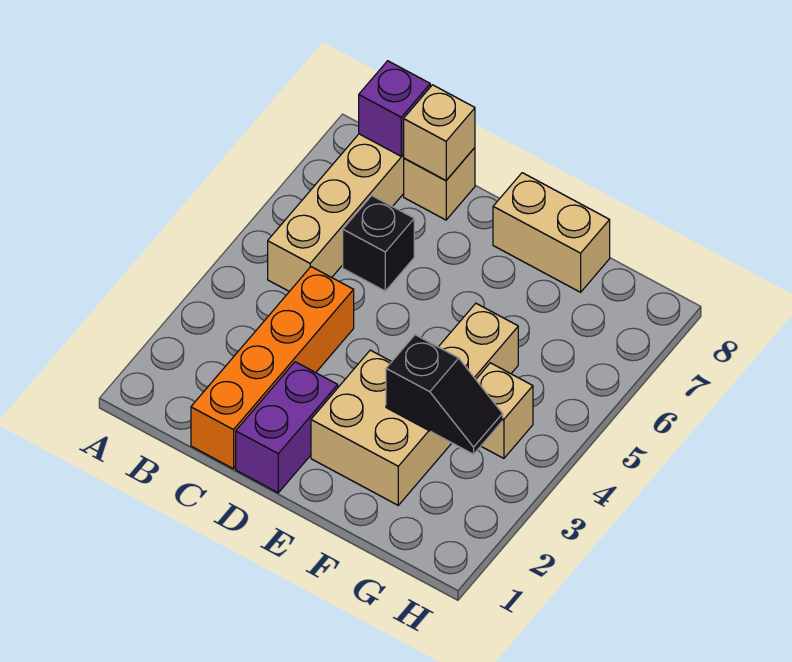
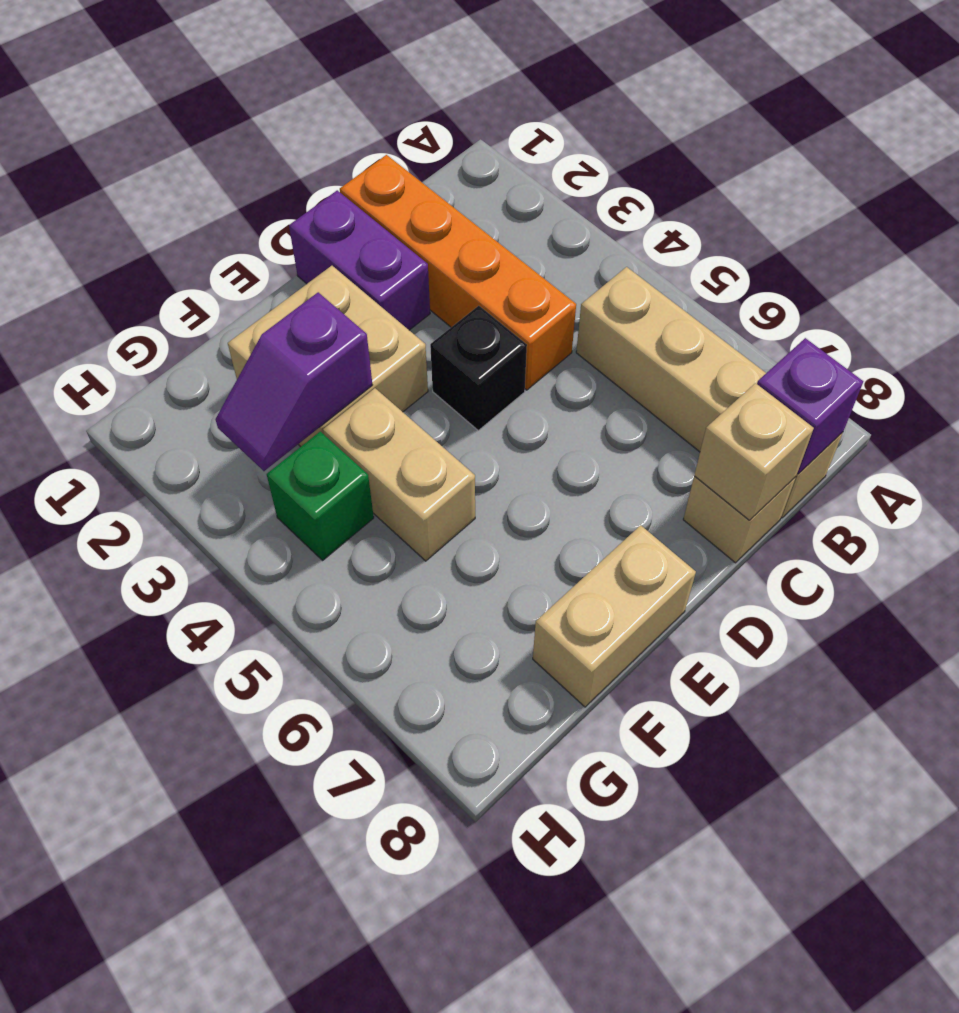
black brick C6 level 1 -> black brick D4 level 1
black slope F3:G3 level 2 top F -> purple slope F3:G3 level 2 top F
tan brick G4 level 1 -> green brick G4 level 1

